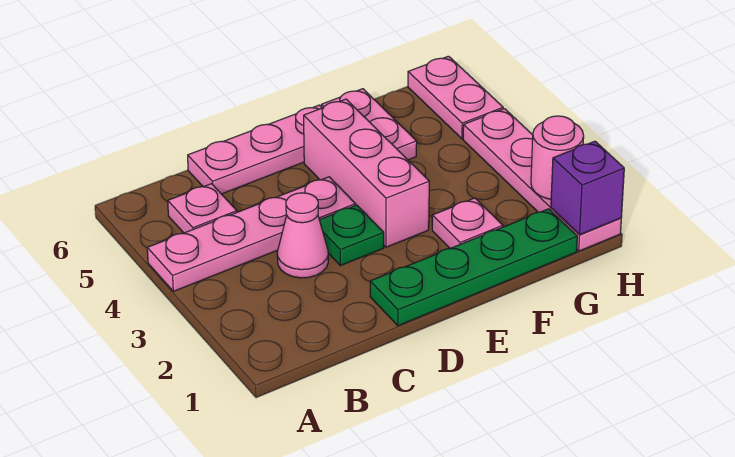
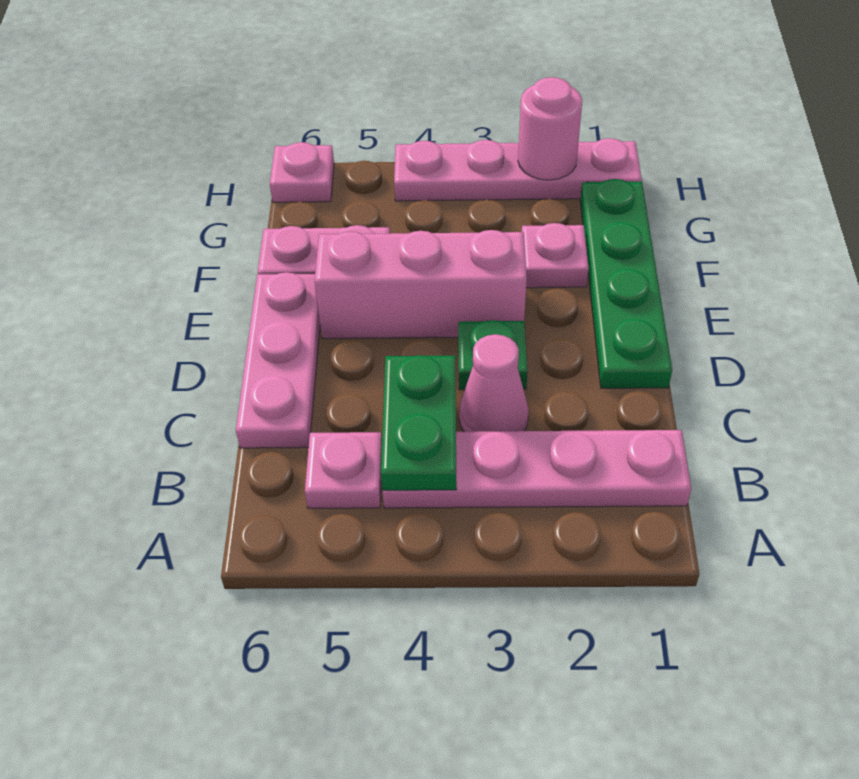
pink plate A4:D4 level 1 -> pink plate B1:B4 level 1
none -> green plate B4:C4 level 2
purple brick H1 level 2 -> none
pink plate H5:H6 level 1 -> pink plate H6 level 1

